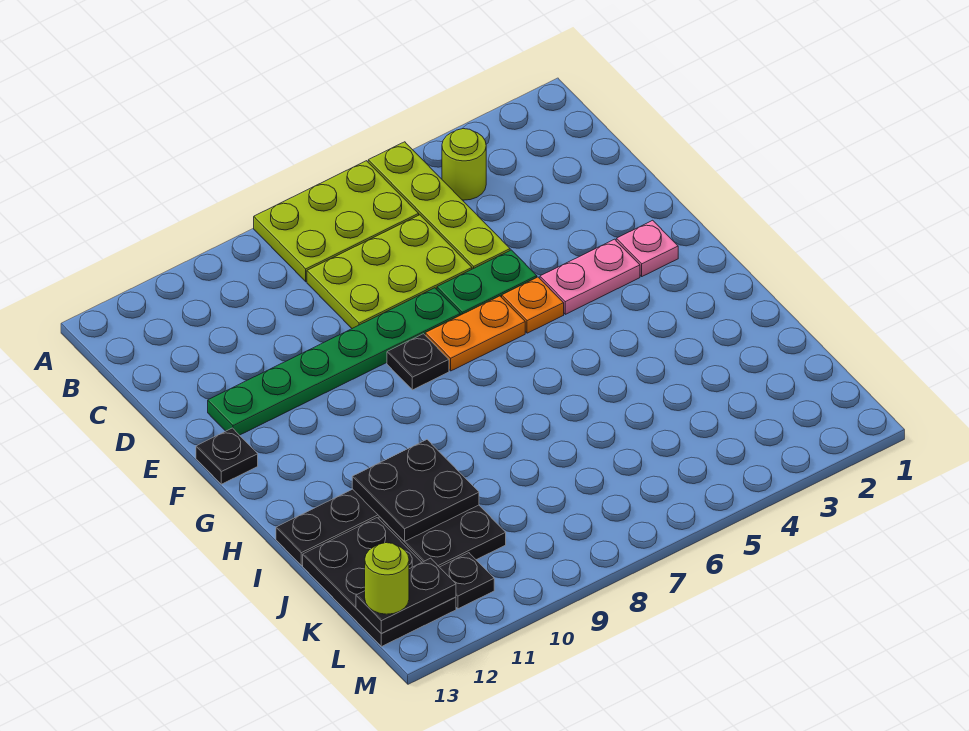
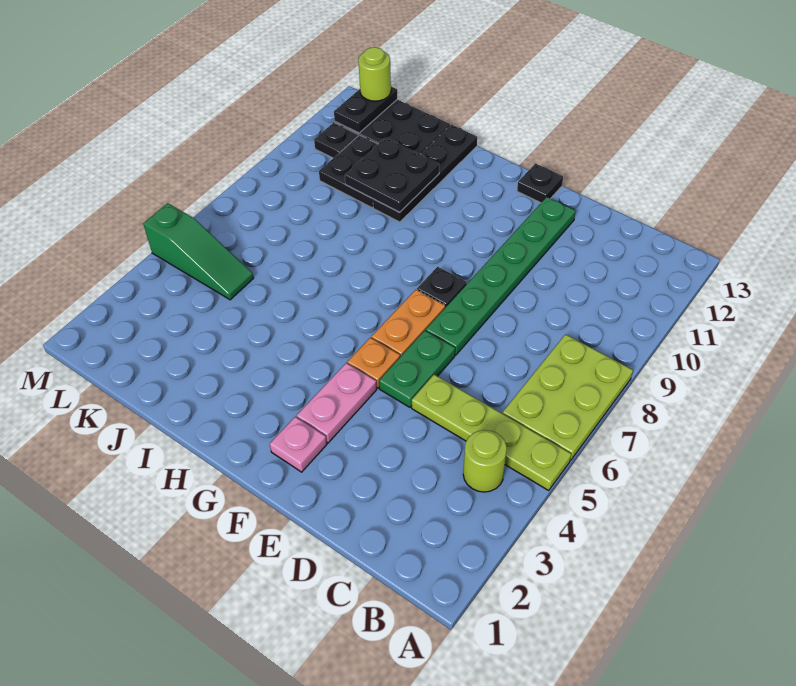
lime plate C6:D8 level 1 -> none
none -> green slope K5:M5 level 1 top M

